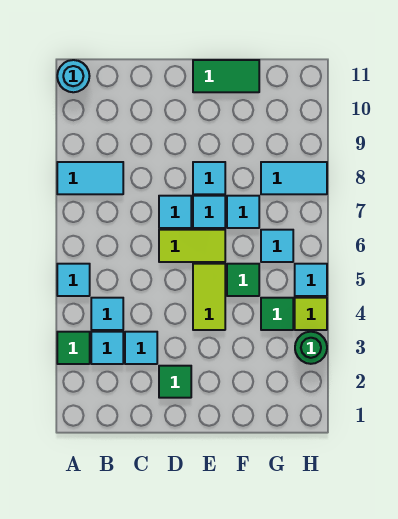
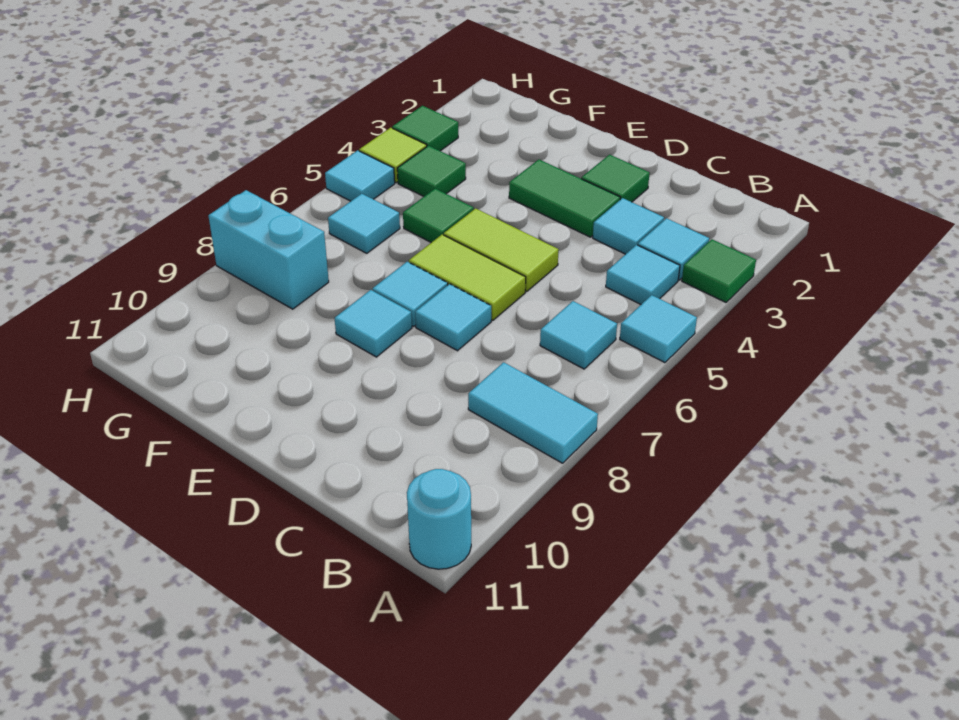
lime tile E4:E5 level 1 -> lime tile D5:E5 level 1
green tile E11:F11 level 1 -> green tile D3:E3 level 1
cyan tile F7 level 1 -> cyan tile B6 level 1
cyan tile G8:H8 level 1 -> cyan brick G8:H8 level 1
green round brick H3 level 1 -> green tile H3 level 1

